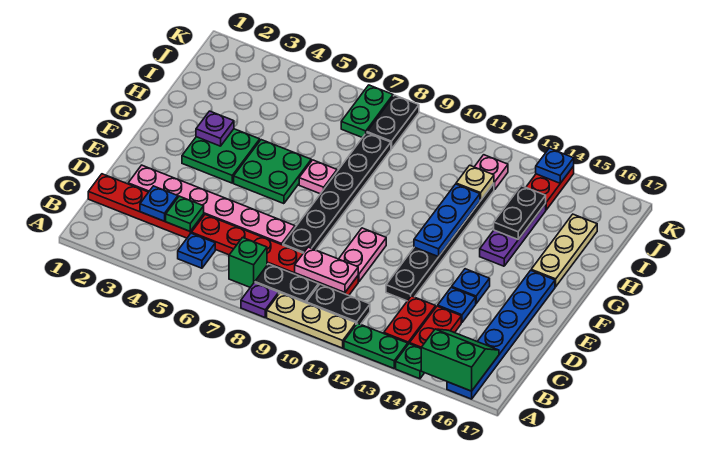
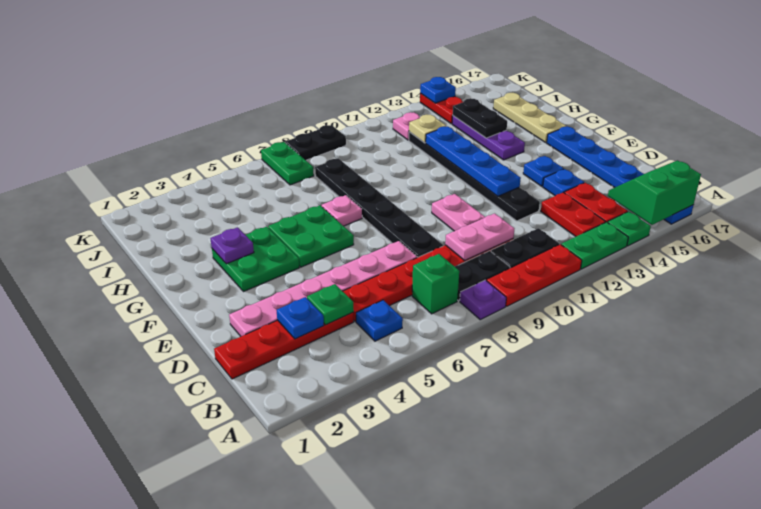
tan plate A9:A11 level 1 -> red plate A9:A11 level 1
blue plate F12:H12 level 2 -> blue plate E12:H12 level 2
black plate J8:K8 level 1 -> black plate K8:K9 level 1

